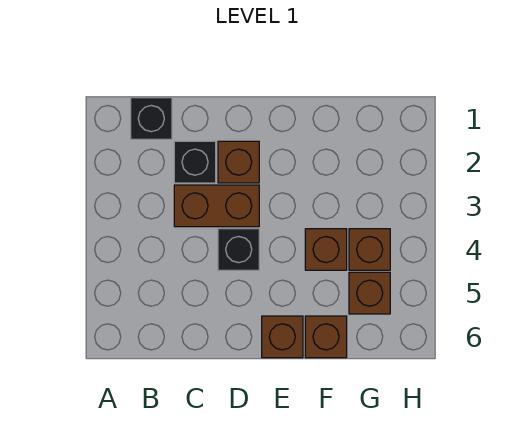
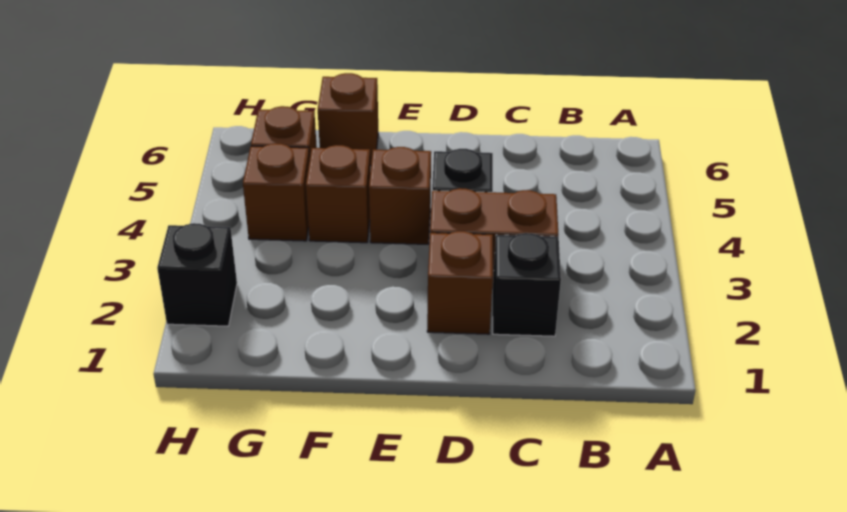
black brick B1 level 1 -> black brick H2 level 1
brown brick E6 level 1 -> brown brick E4 level 1

